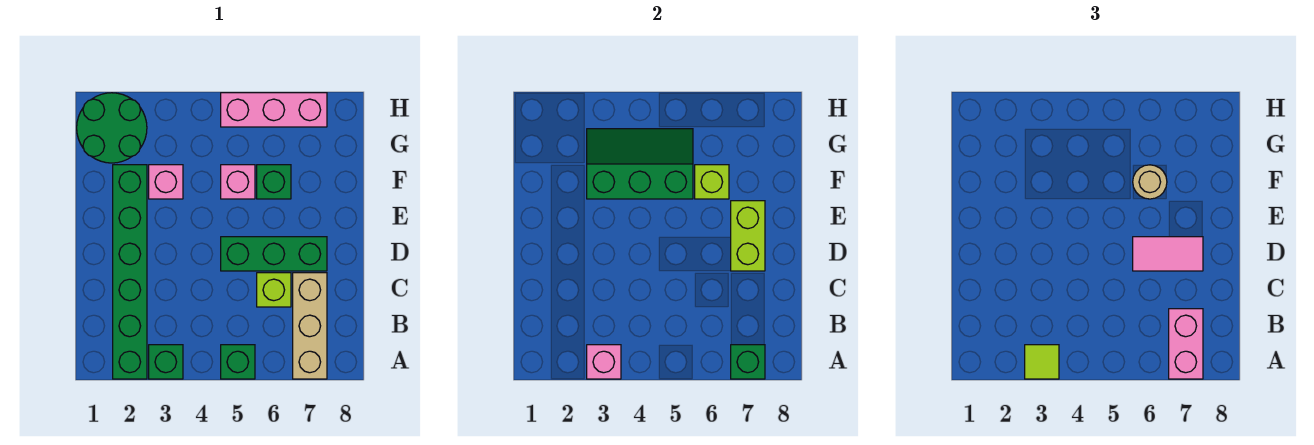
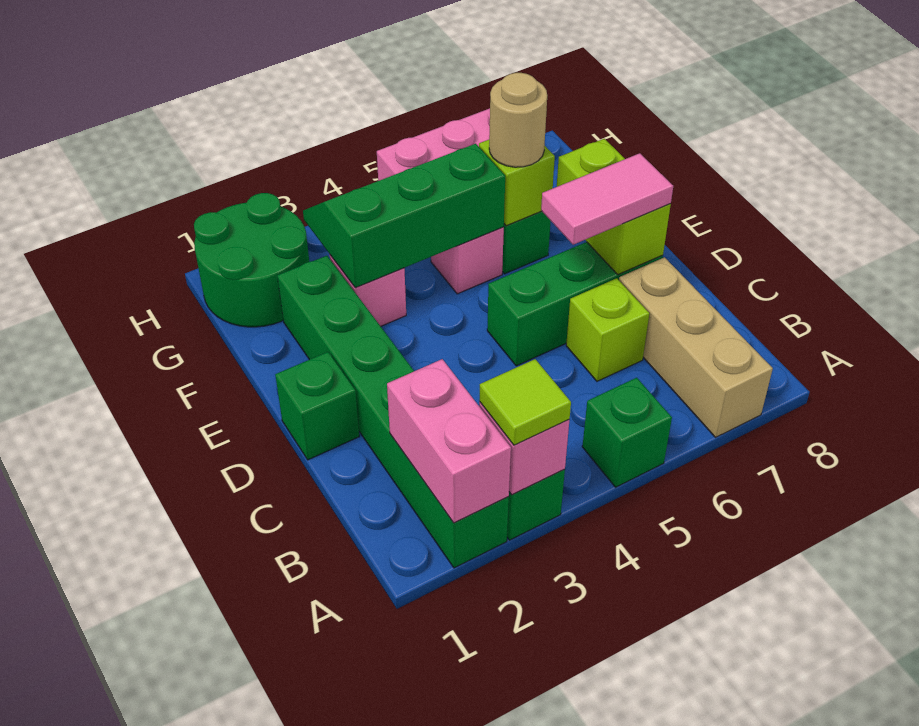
green brick A7 level 2 -> green brick D1 level 1
pink brick A7:B7 level 3 -> pink brick A2:B2 level 2

